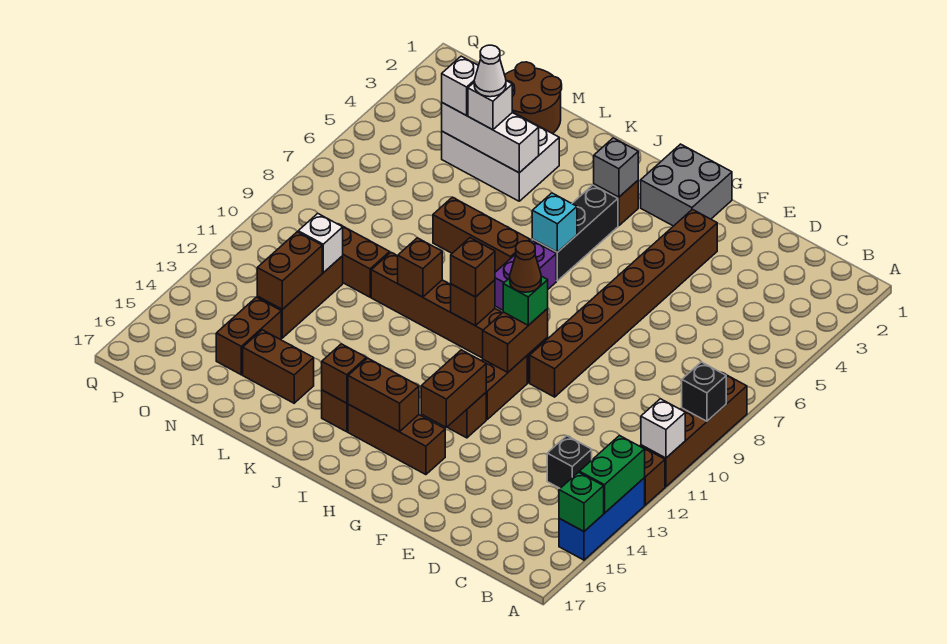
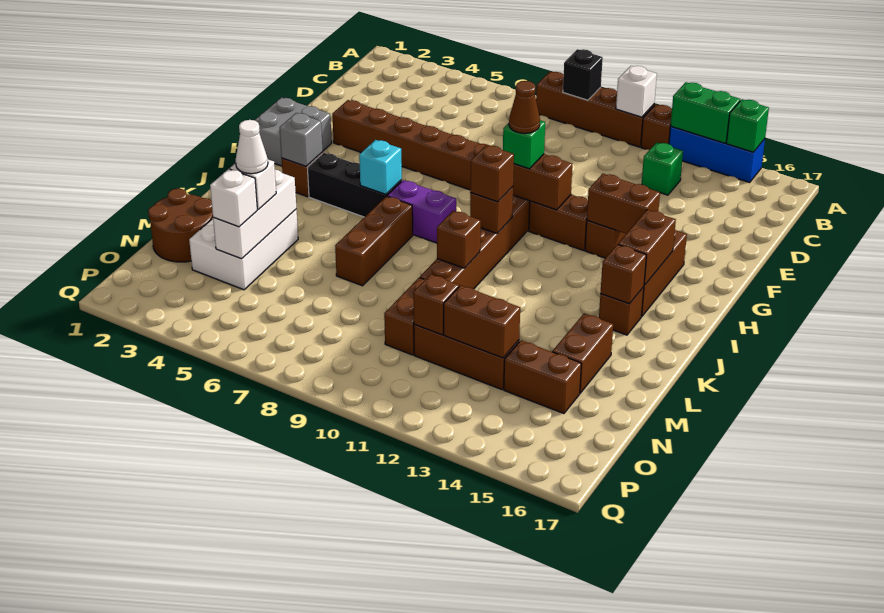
black brick C13 level 1 -> green brick C13 level 1
white brick N11 level 2 -> brown brick N11 level 2

